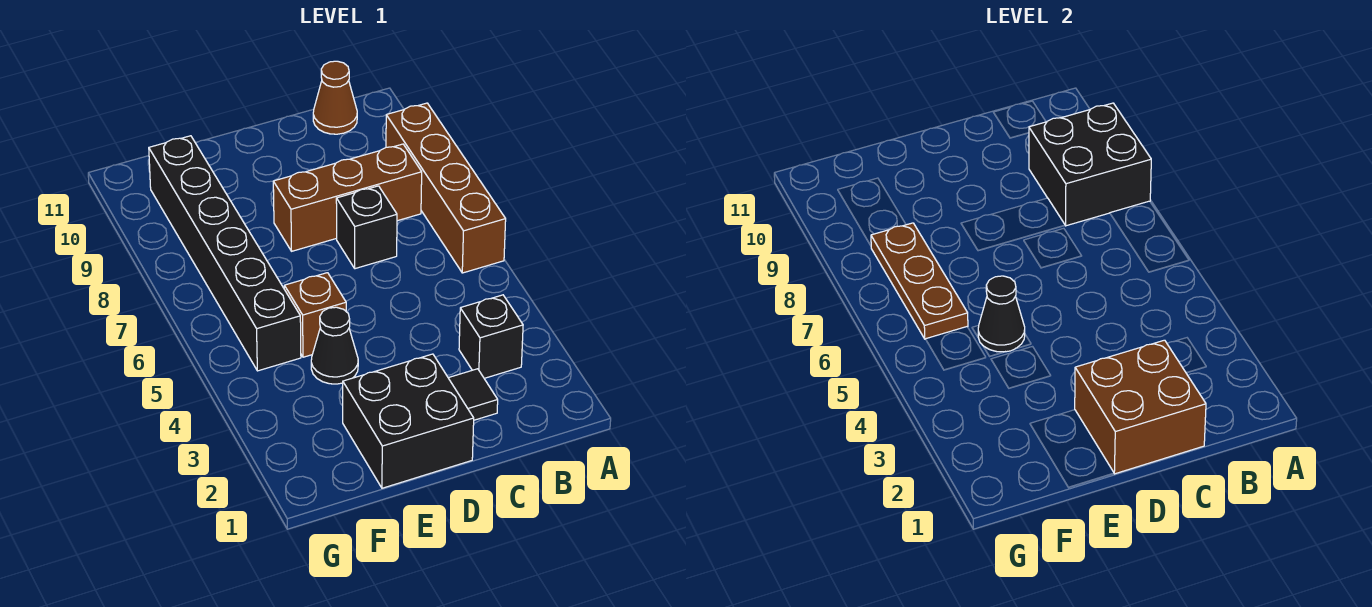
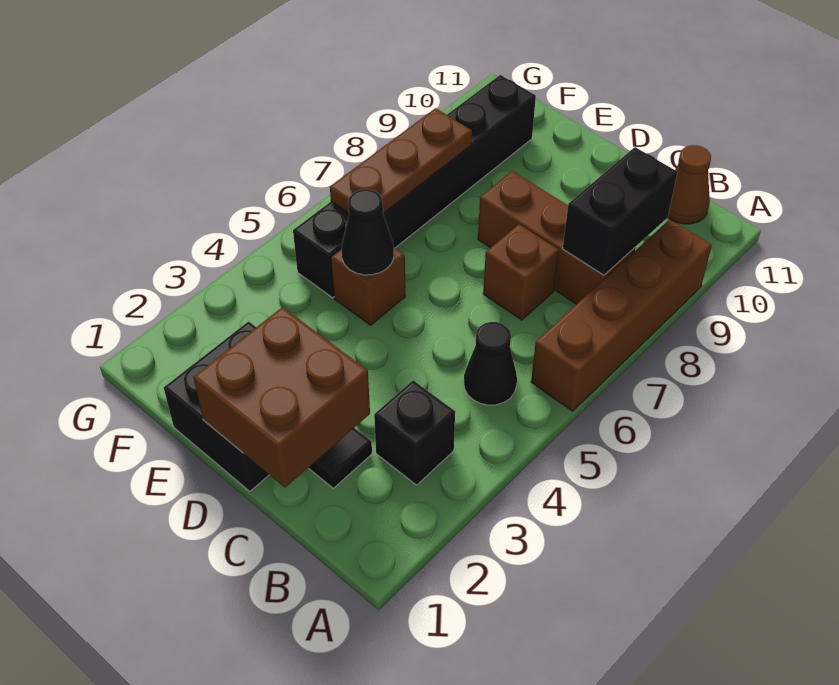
black brick A8:B9 level 2 -> black brick B8:B9 level 2
black brick C7 level 1 -> brown brick C7 level 1
black cone E4 level 1 -> black cone B5 level 1

